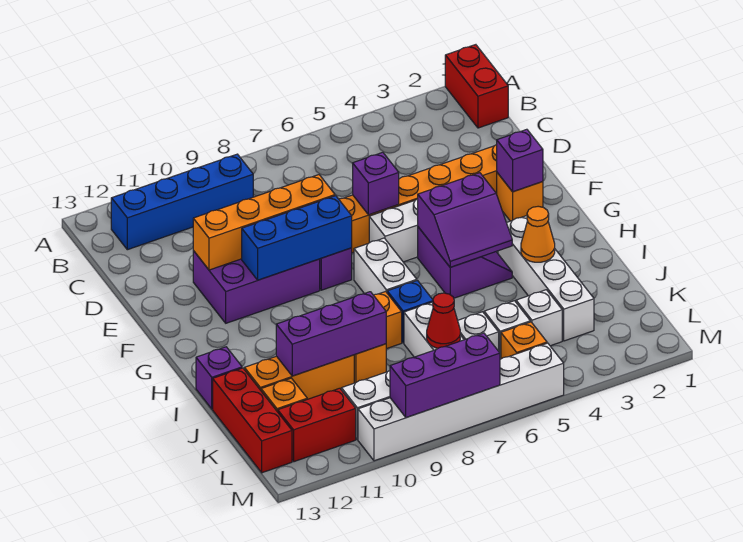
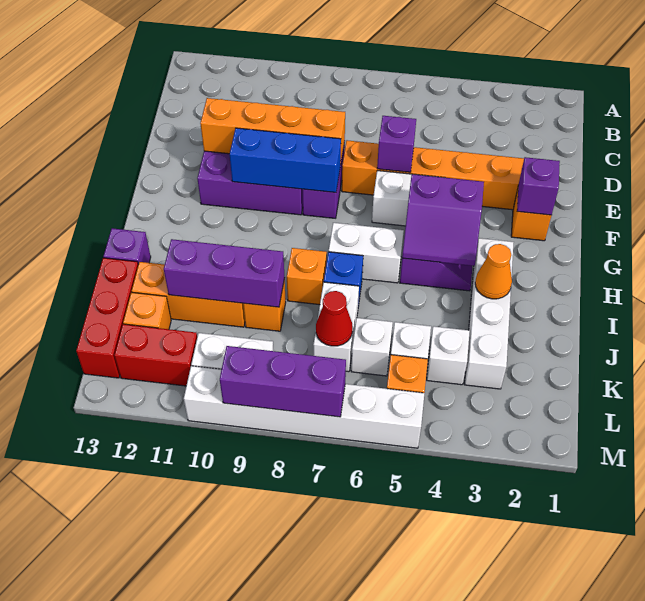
red brick A1:B1 level 1 -> none
blue brick B9:B12 level 1 -> none
white brick G7:H7 level 1 -> white brick H6:H7 level 1

